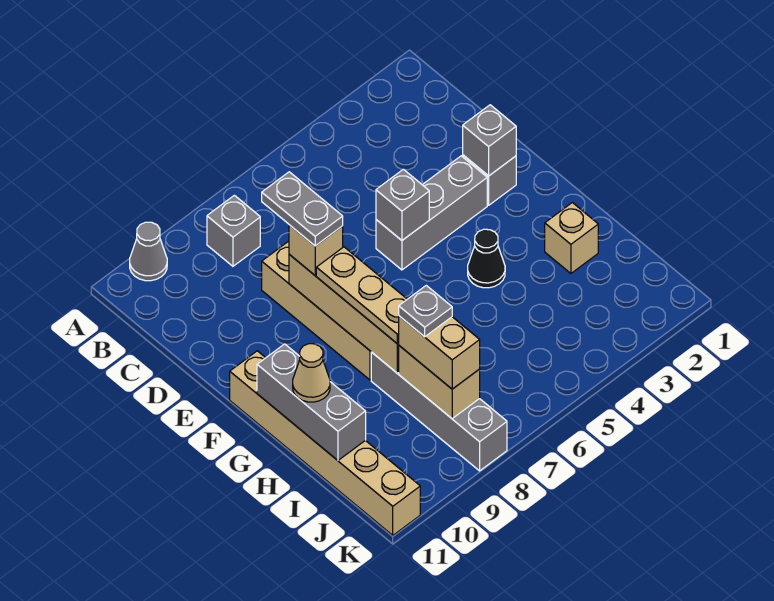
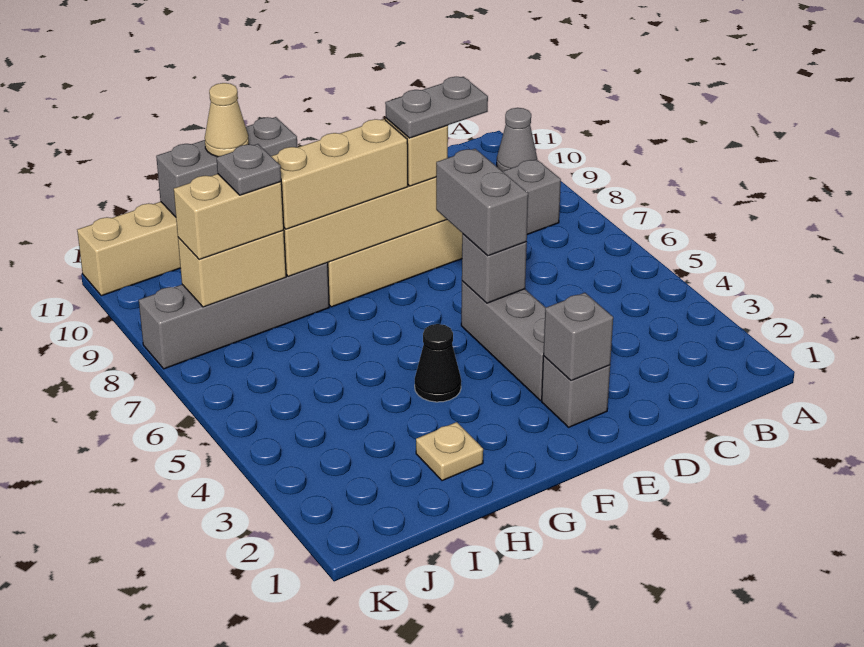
none -> grey brick E5:E6 level 3
tan plate F8:H8 level 3 -> tan brick F8:H8 level 3
tan brick H2 level 1 -> tan plate H2 level 1

